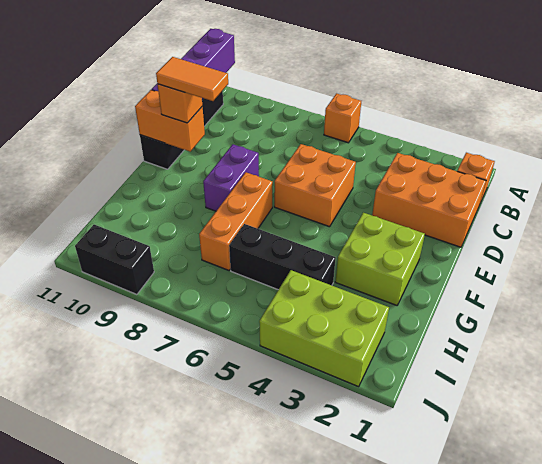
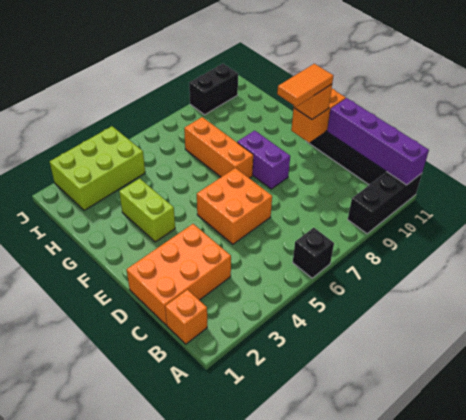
orange brick A6 level 1 -> black brick A6 level 1
lime brick F2:G3 level 1 -> lime brick F3:G3 level 1
black brick H4:H6 level 1 -> black brick A9:A11 level 1

